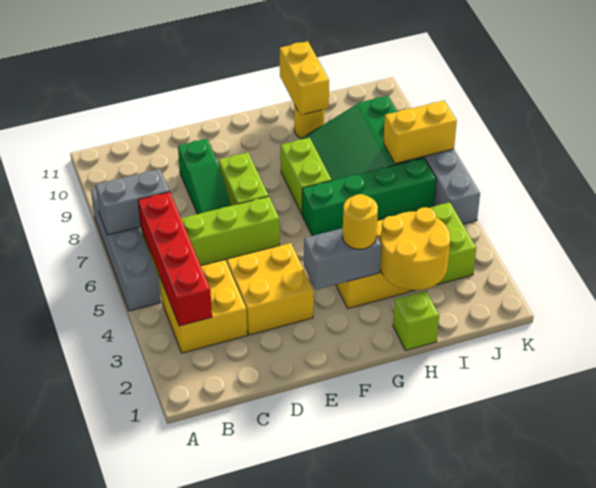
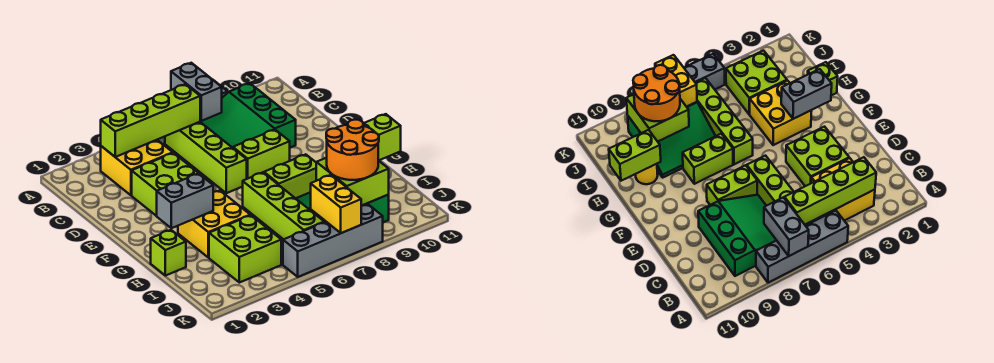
red brick B3:B6 level 2 -> lime brick B3:B6 level 2
yellow brick D3:E4 level 1 -> lime brick D3:E4 level 1
green slope D7:D9 level 1 top 9 -> green slope B7:D9 level 1 top 9
grey brick F3:G3 level 2 -> grey brick G2:G3 level 2
yellow round brick G3 level 3 -> none
green brick G6:J6 level 1 -> lime brick G6:J6 level 1
yellow round brick H2:I3 level 2 -> none
yellow brick H10:H11 level 2 -> lime brick H10:H11 level 2
none -> lime brick I8:J9 level 2
none -> orange round brick I8:J9 level 3

